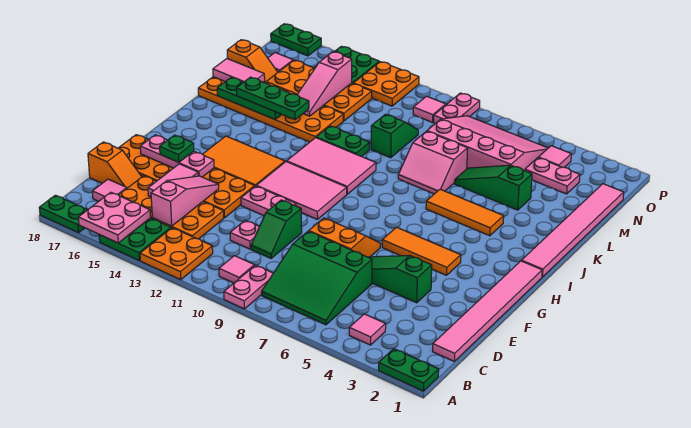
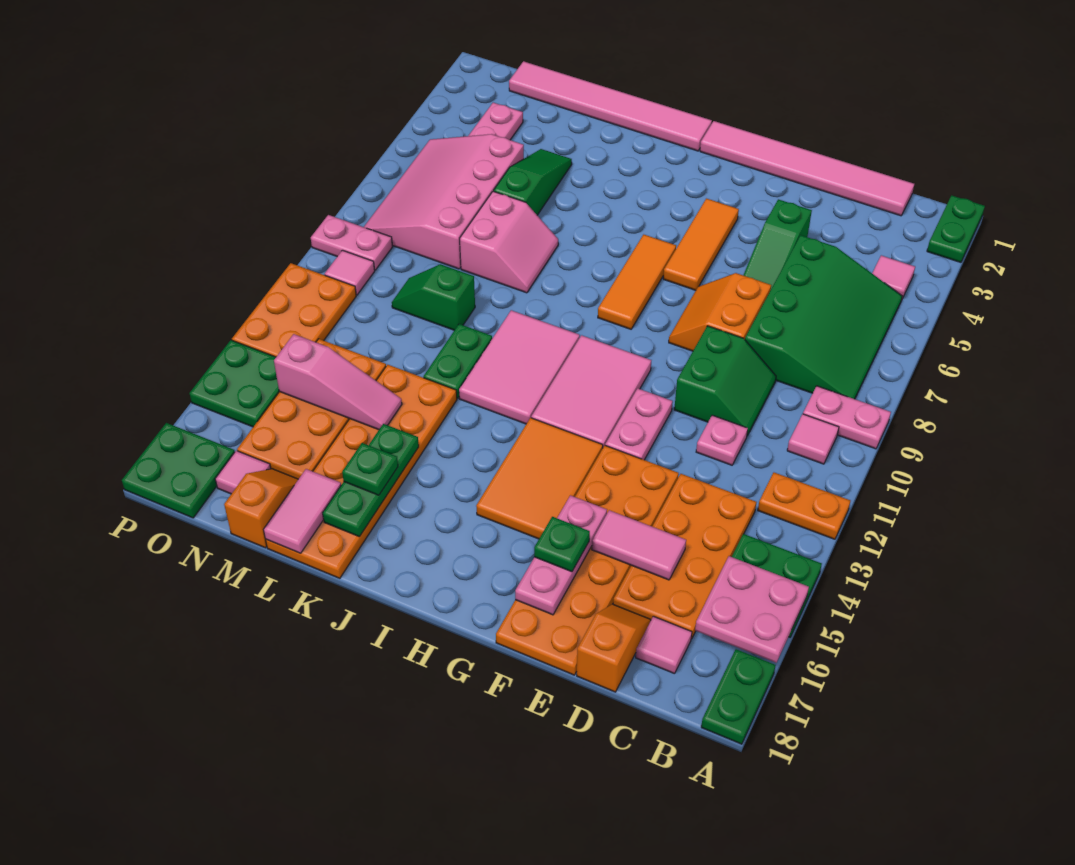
orange plate A12:B13 level 1 -> orange plate A12:B12 level 1
green slope B6:D8 level 1 top D -> green slope B5:D8 level 1 top D
pink slope C14:E14 level 2 top C -> none
green slope D10:E10 level 1 top E -> green slope D9:E10 level 1 top E
orange tile J4:J6 level 1 -> orange tile H6:H8 level 1
green plate K14:K16 level 3 -> green plate K16 level 3
green slope L4:L6 level 1 top 4 -> green slope L4:L6 level 1 top 6
pink tile O4 level 1 -> none
orange plate O12:P13 level 1 -> orange plate O11:P13 level 1
green plate P17:P18 level 1 -> green plate O17:P18 level 1

